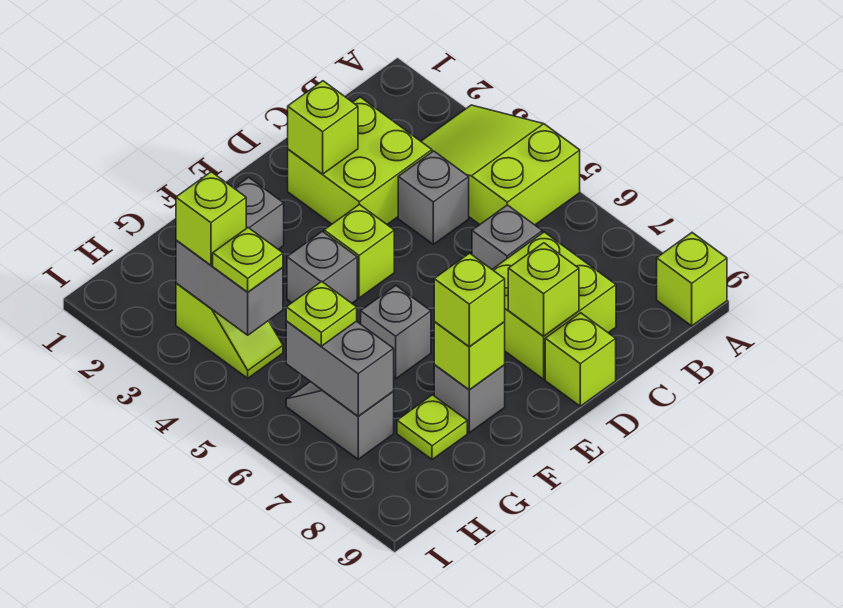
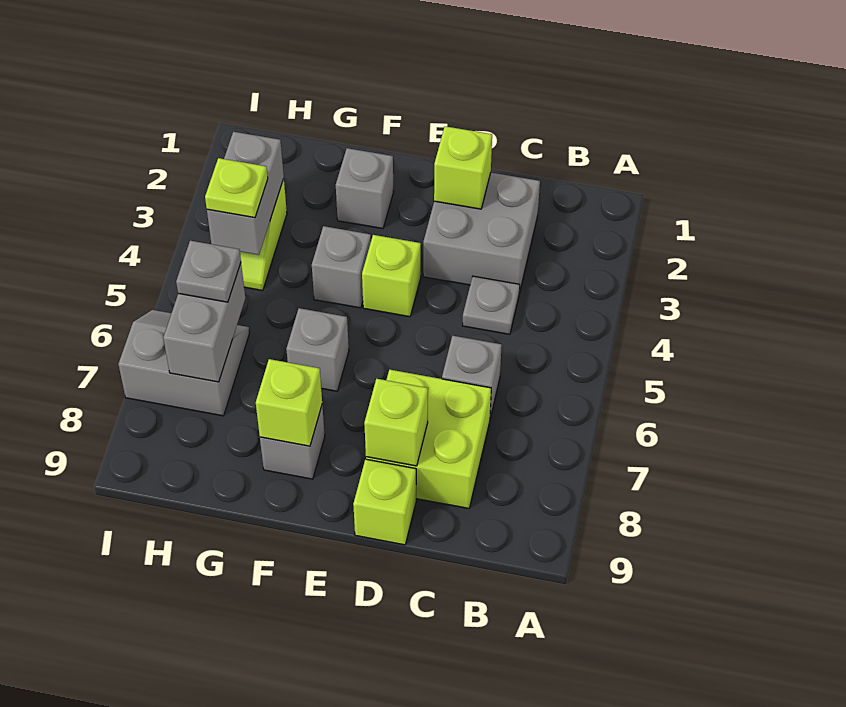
lime slope A3:B5 level 1 top 5 -> none
lime brick A9 level 1 -> none
lime brick C2:D3 level 1 -> grey brick C2:D3 level 1
grey brick C4 level 1 -> grey plate C4 level 1
lime brick F8 level 3 -> none
lime plate G8 level 1 -> none
lime brick H3 level 3 -> none
grey slope H6:H7 level 1 top 7 -> grey slope H6:I7 level 1 top 7
lime plate H6 level 3 -> grey plate H6 level 3

